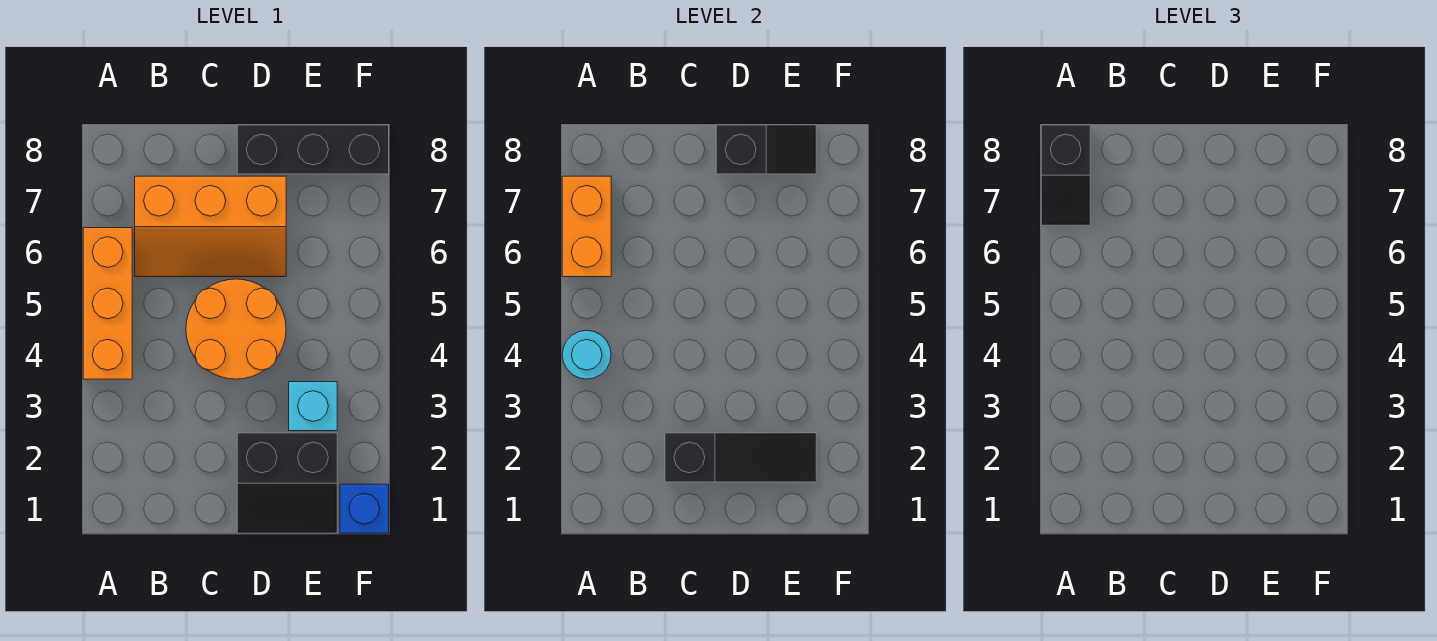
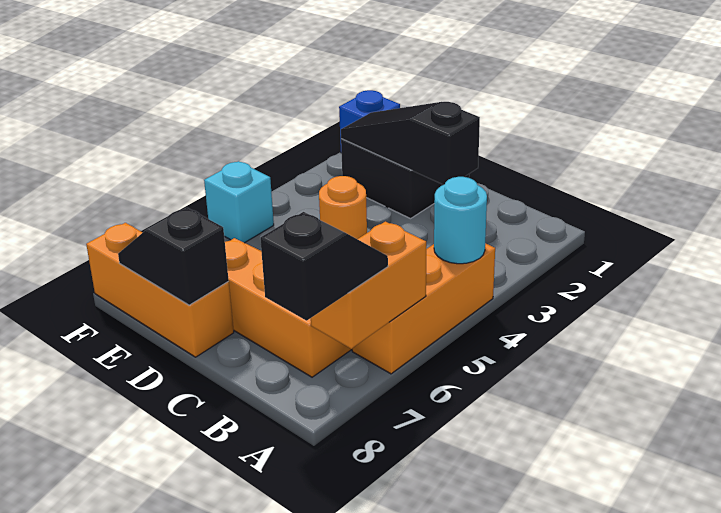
orange round brick C4:D5 level 1 -> orange round brick D4 level 1
black brick D8:F8 level 1 -> orange brick D8:F8 level 1
cyan brick E3 level 1 -> cyan brick F5 level 1

